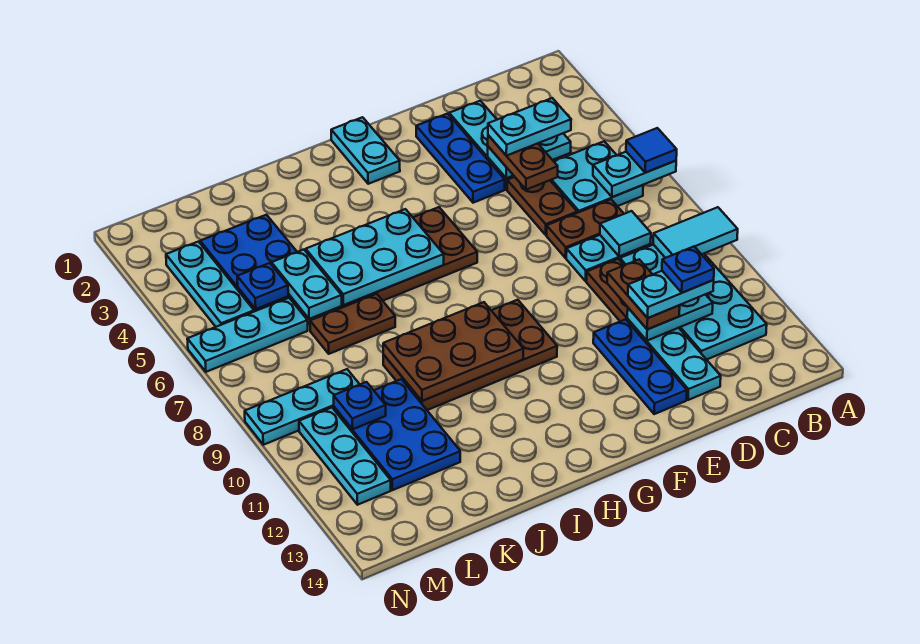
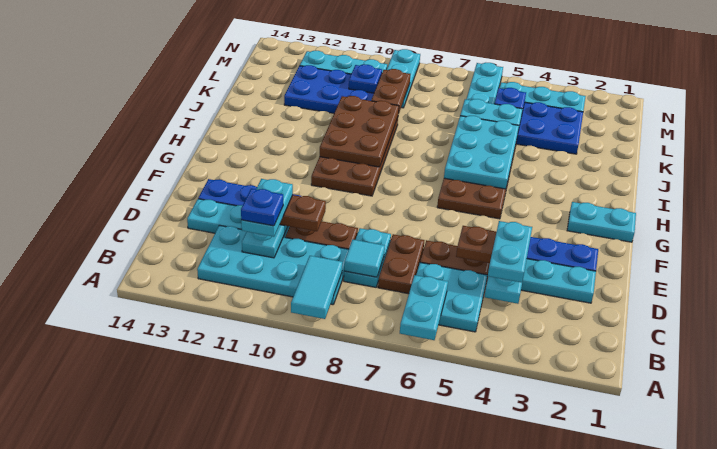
blue tile A6 level 3 -> none
brown plate J7:K7 level 1 -> brown plate K9:L9 level 2

